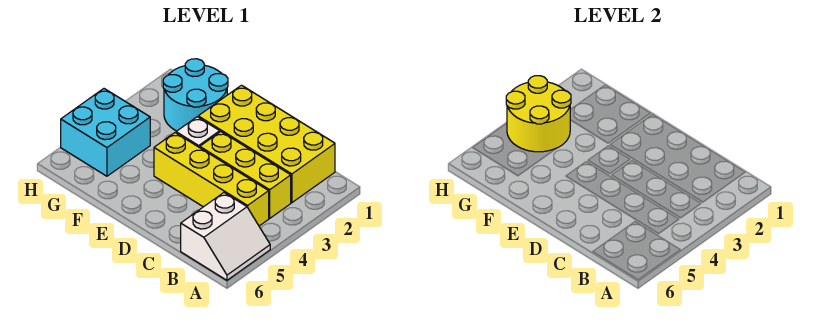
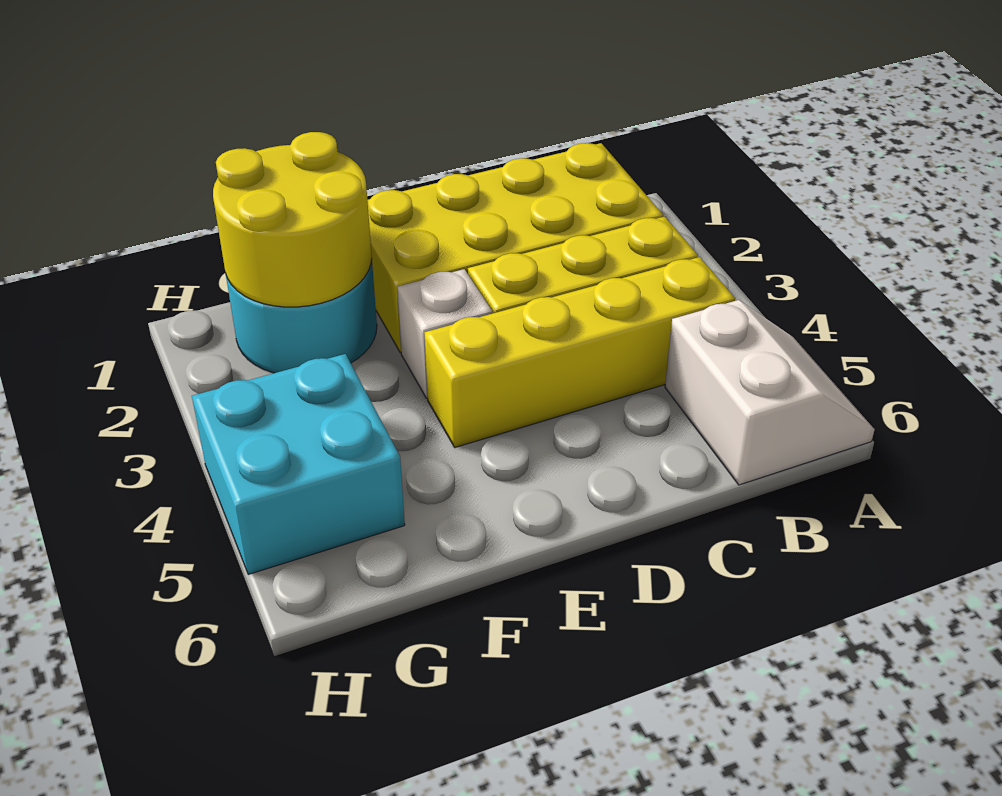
yellow round brick G3:H4 level 2 -> yellow round brick F1:G2 level 2

